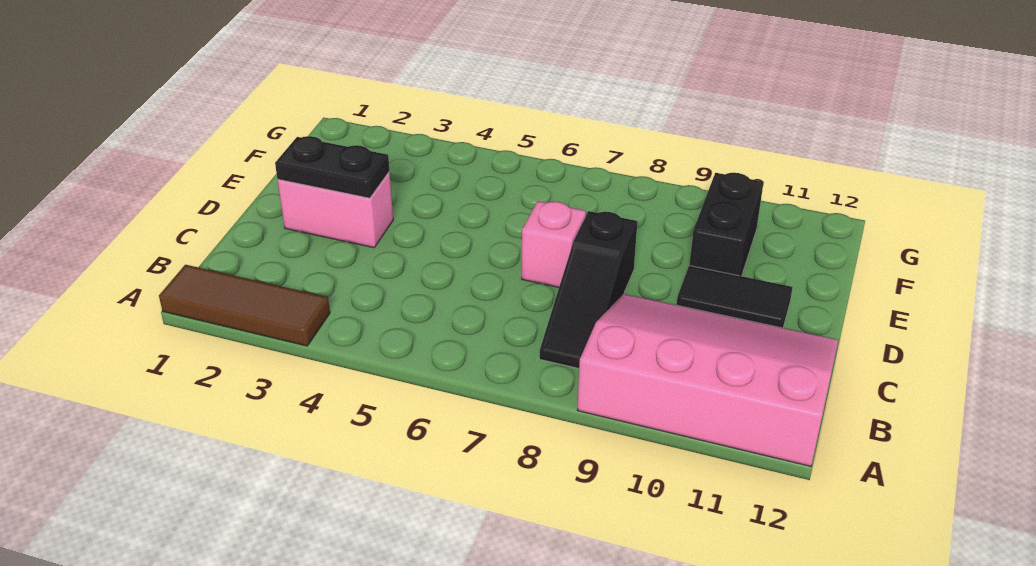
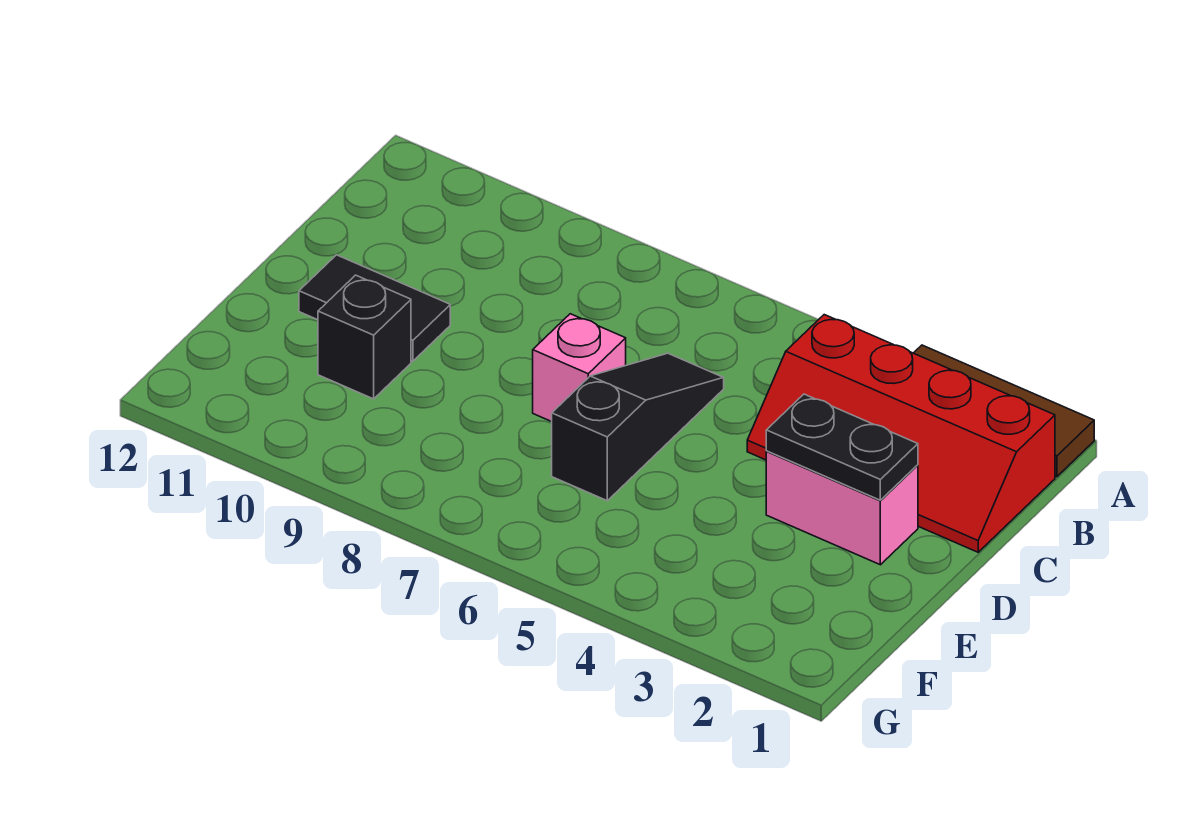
pink slope A9:C12 level 1 top A -> none
none -> red slope B1:C4 level 1 top B
black slope B8:D8 level 1 top D -> black slope C6:E6 level 1 top E
black brick E10:F10 level 1 -> black brick E10 level 1

